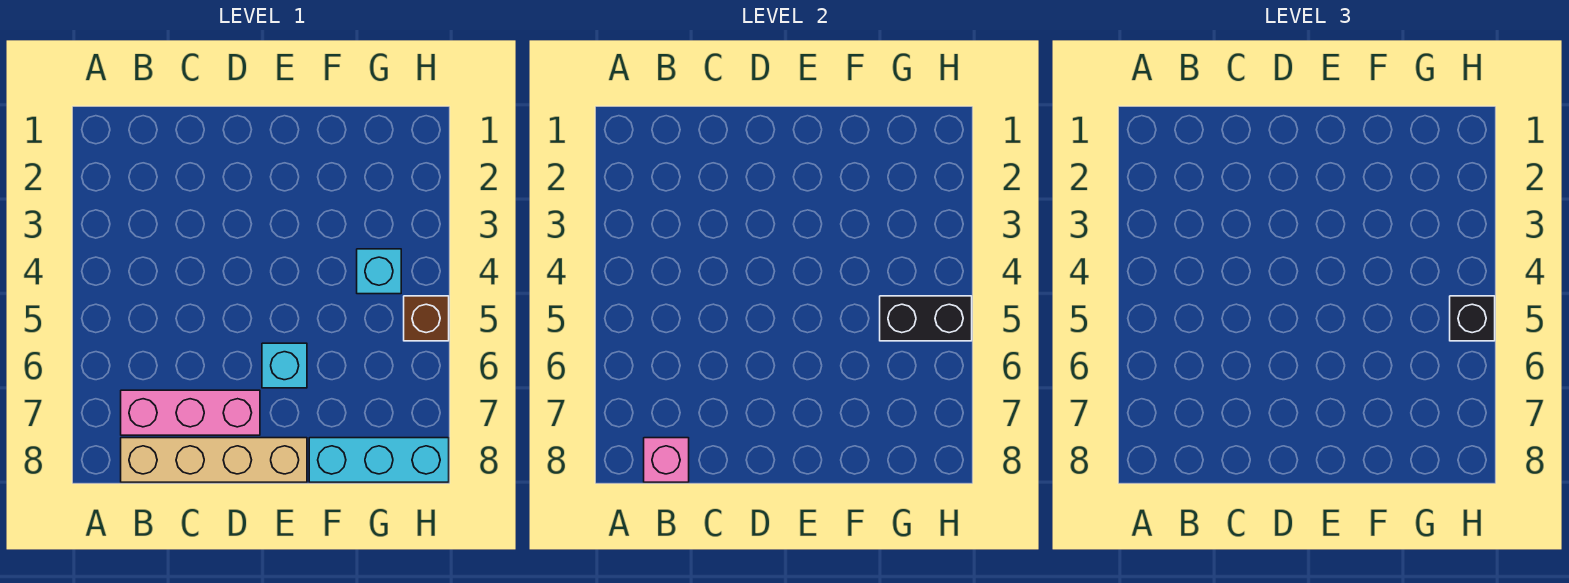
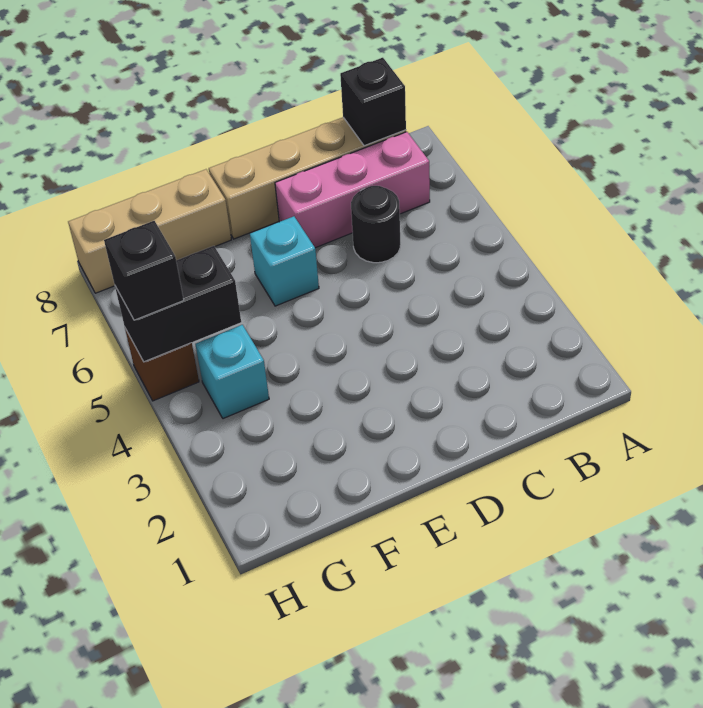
pink brick B8 level 2 -> black brick B8 level 2
none -> black round brick C6 level 1
cyan brick F8:H8 level 1 -> tan brick F8:H8 level 1

